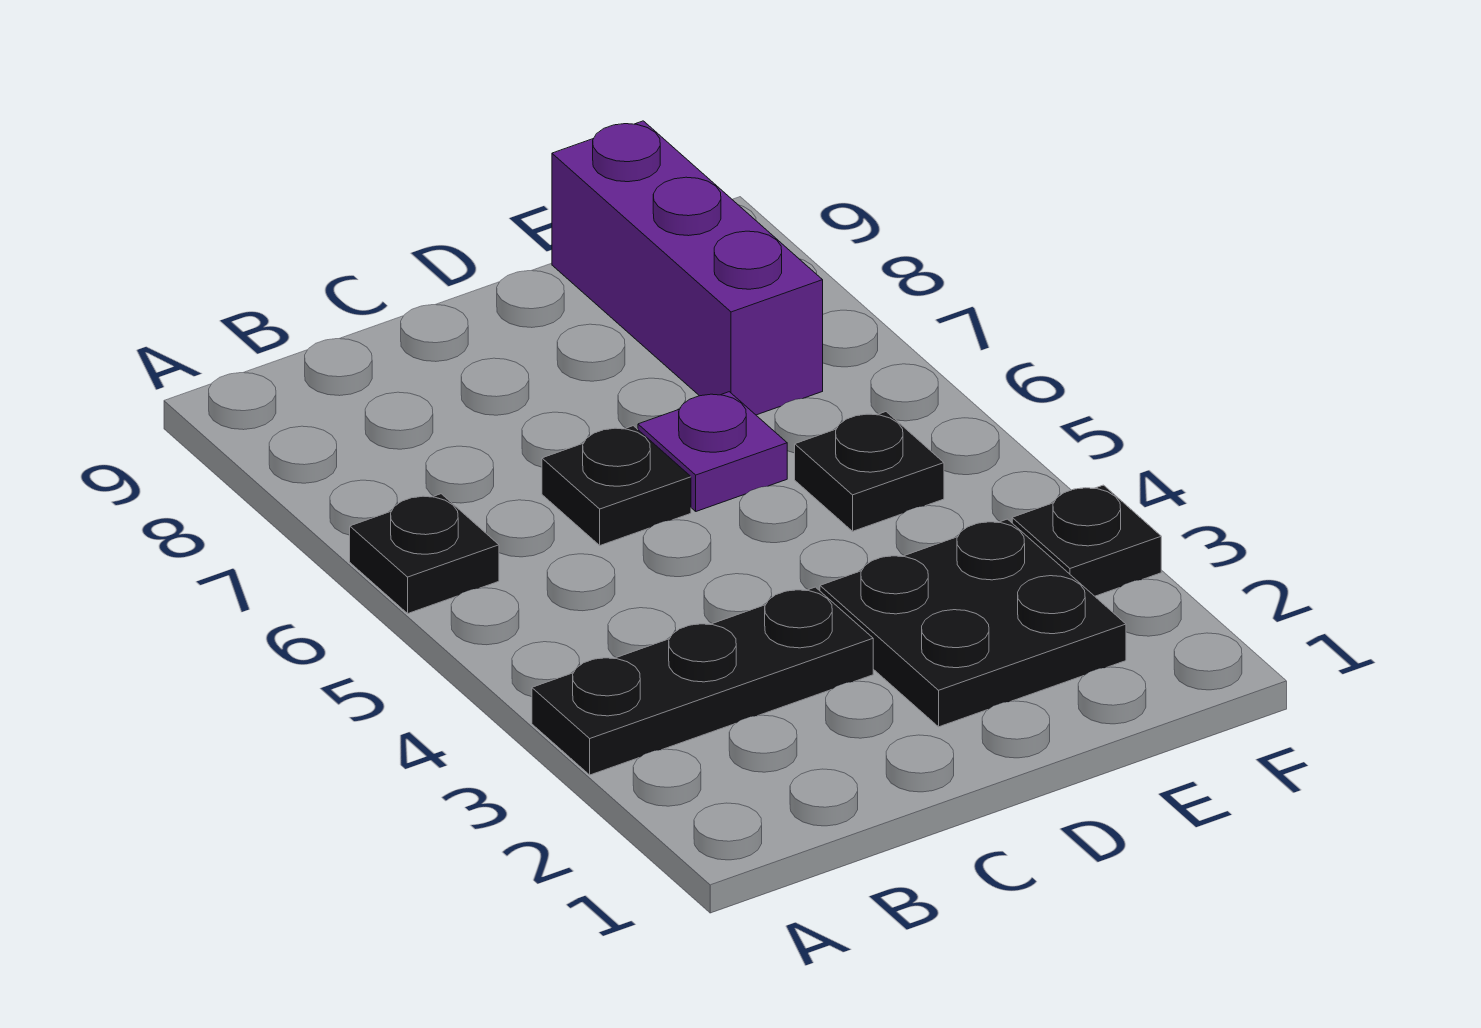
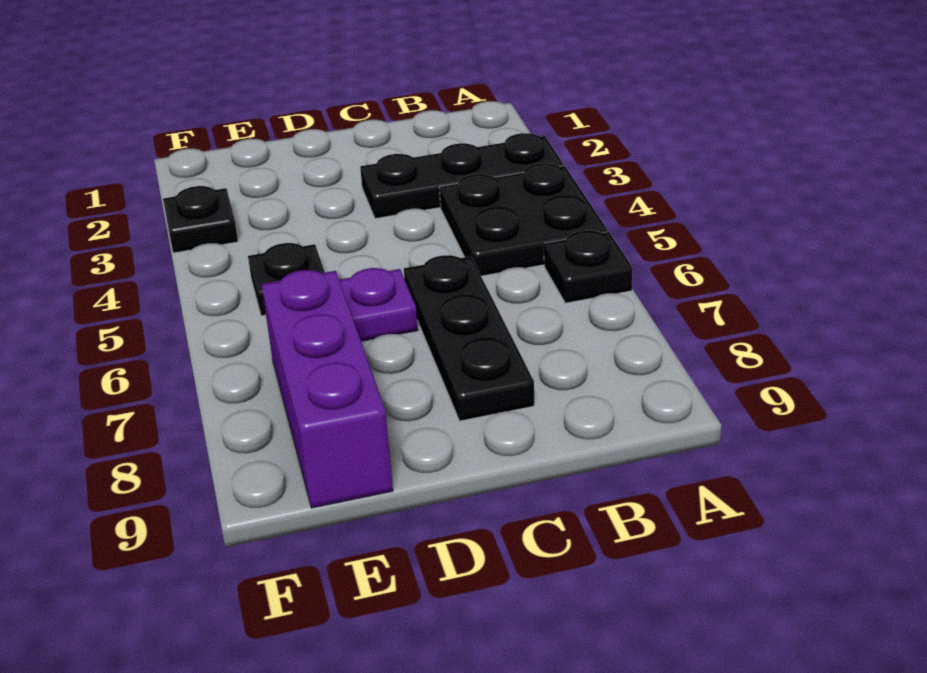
black plate C6 level 1 -> black plate C6:C8 level 1
black plate D2:E3 level 1 -> black plate A4:B5 level 1

